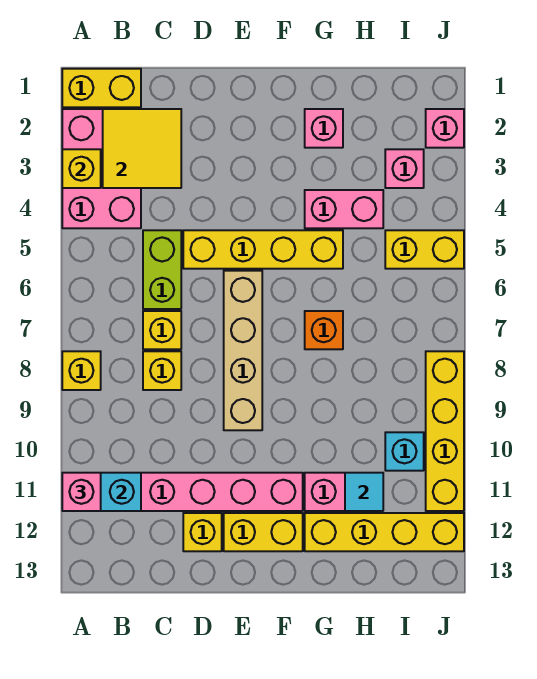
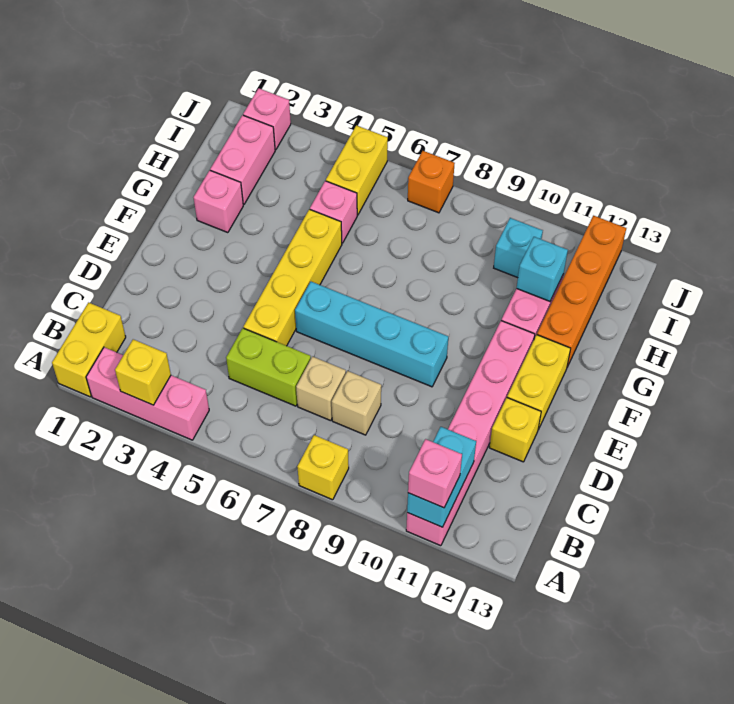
pink brick A2:B4 level 1 -> pink brick A2:A4 level 1
yellow tile B2:C3 level 2 -> none
yellow brick C7 level 1 -> tan brick C7 level 1
yellow brick C8 level 1 -> tan brick C8 level 1
tan brick E6:E9 level 1 -> cyan brick E6:E9 level 1
pink brick G4:H4 level 1 -> pink brick H2:I2 level 1
orange brick G7 level 1 -> orange brick J7 level 1
yellow brick G12:J12 level 1 -> orange brick G12:J12 level 1
cyan tile H11 level 2 -> cyan brick H11 level 2
pink brick I3 level 1 -> pink brick H5 level 1
yellow brick J8:J11 level 1 -> none

